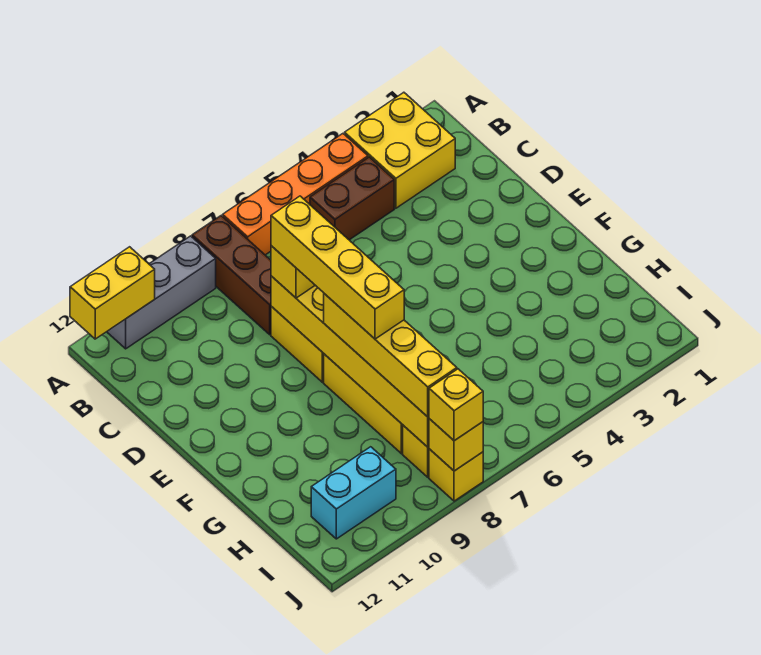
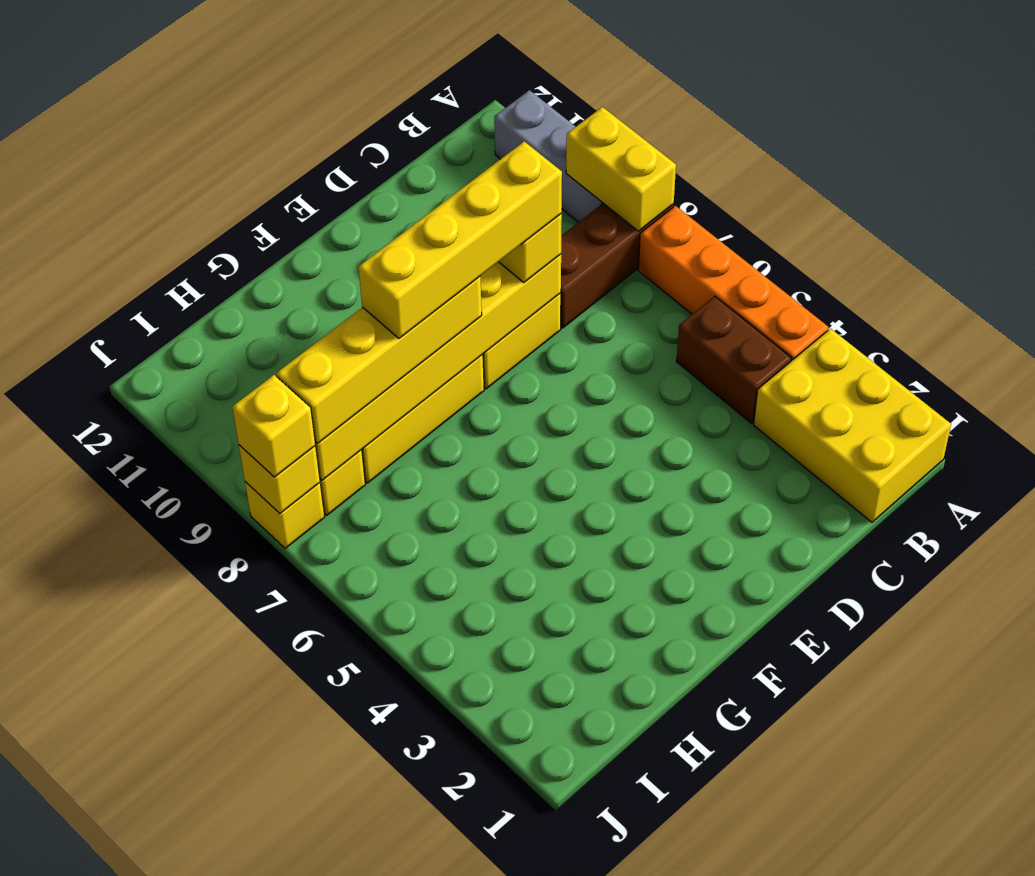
yellow brick A2:B3 level 1 -> yellow brick A1:B3 level 1
yellow brick A11:A12 level 2 -> yellow brick A8:A9 level 2
cyan brick I10:I11 level 1 -> none

